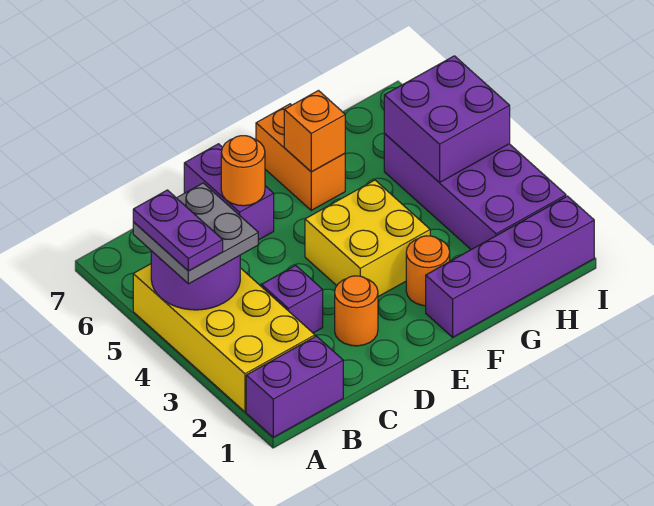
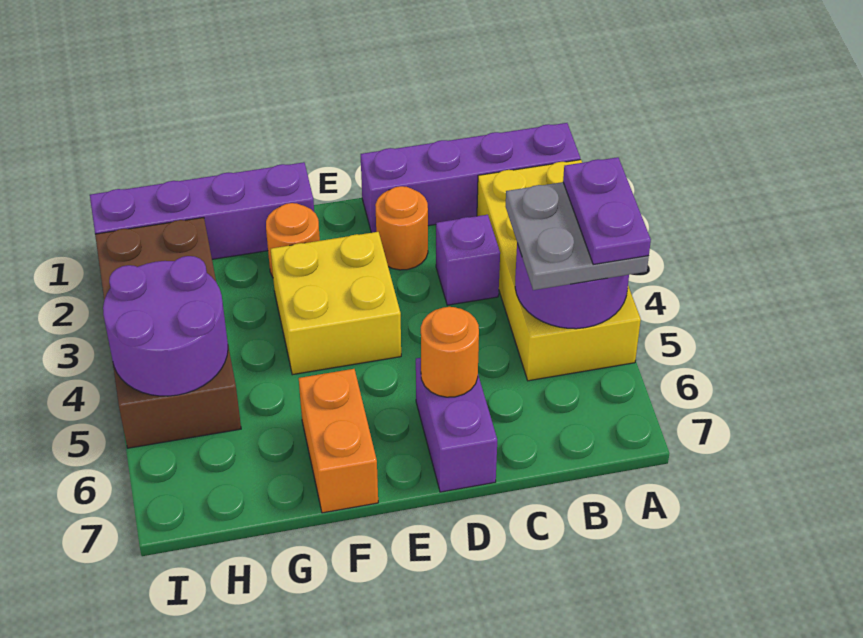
purple brick A1:B1 level 1 -> purple brick A1:D1 level 1
orange brick F6 level 2 -> none
purple brick H2:I5 level 1 -> brown brick H2:I5 level 1
purple brick H4:I5 level 2 -> purple round brick H4:I5 level 2

